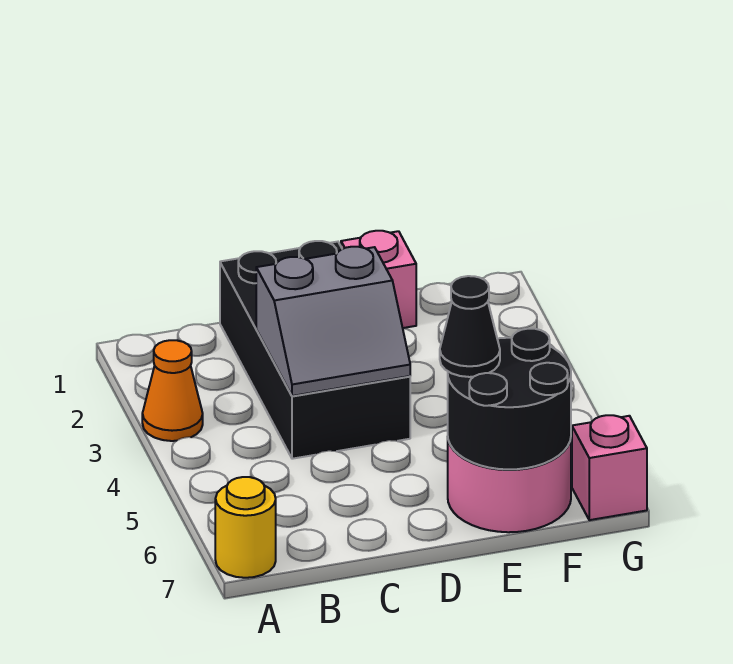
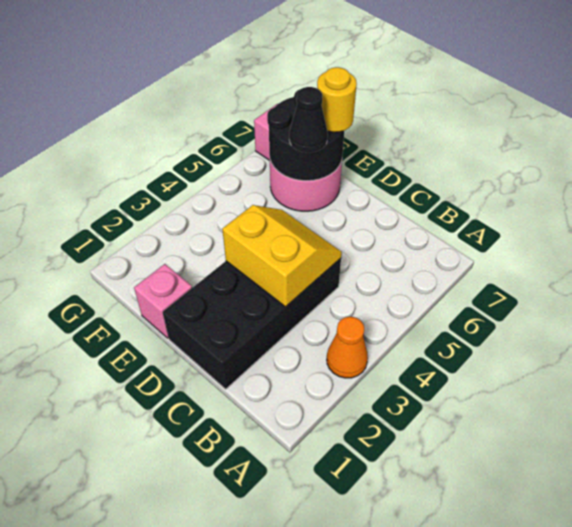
yellow round brick A7 level 1 -> yellow round brick E7 level 3
grey slope C3:D4 level 2 top 3 -> yellow slope C3:D4 level 2 top 3

